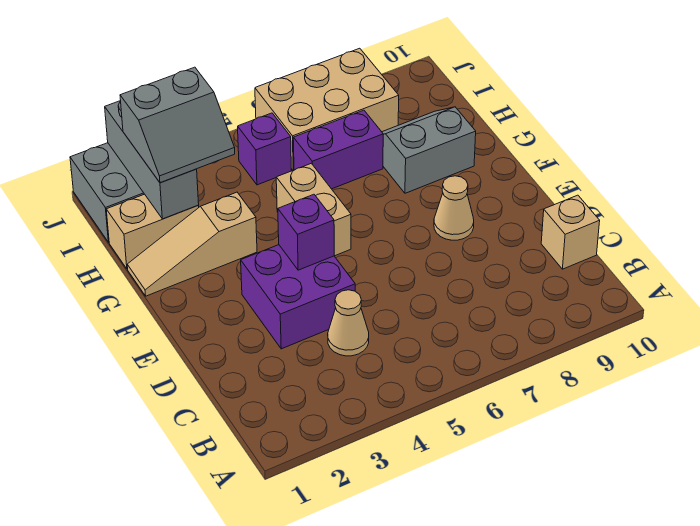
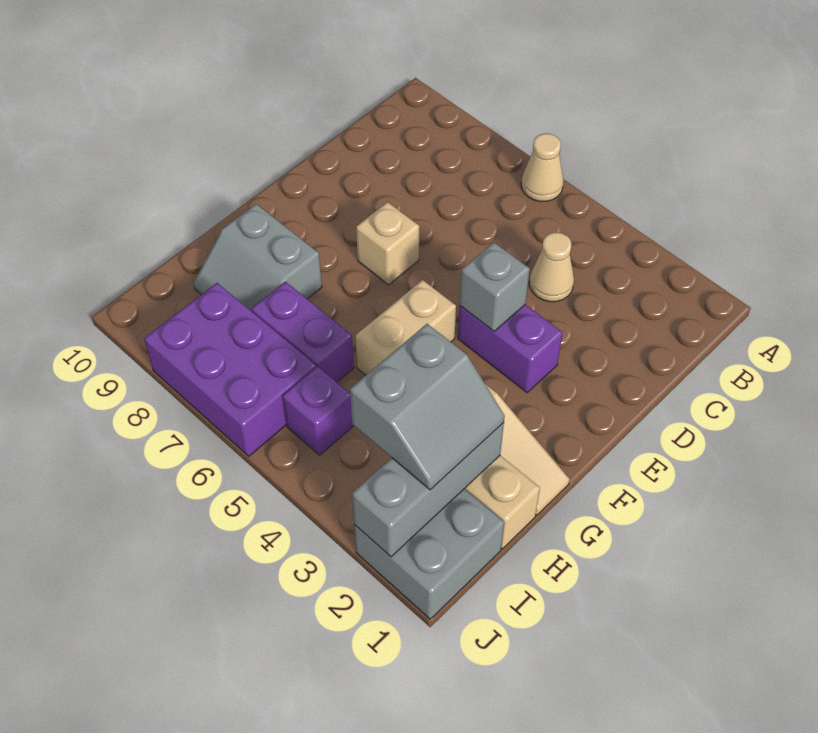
tan brick C10 level 1 -> tan brick E7 level 1
purple brick D3:E4 level 1 -> purple brick E3:E4 level 1
purple brick E4 level 2 -> grey brick E4 level 2
tan cone E8 level 1 -> tan cone A6 level 1
grey slope H2:I3 level 3 top I -> grey slope H2:I3 level 3 top 3
tan brick I6:J8 level 1 -> purple brick I6:J8 level 1

